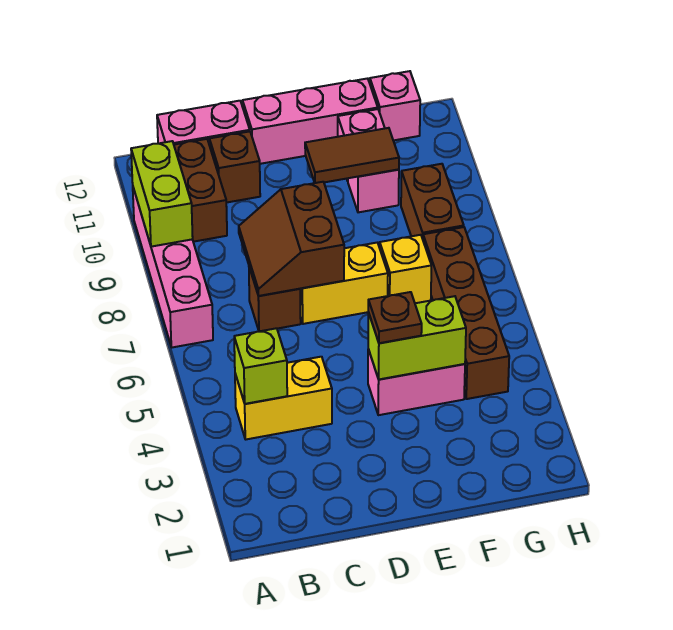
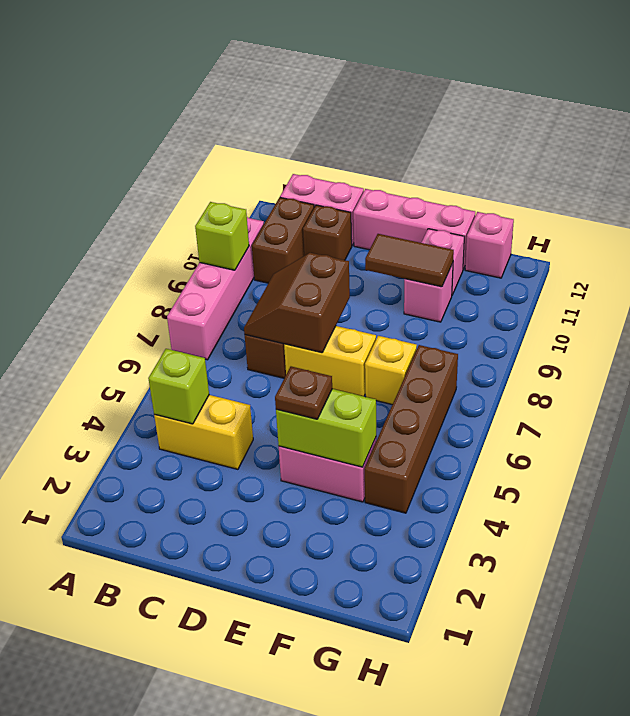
lime brick A9:A10 level 2 -> lime brick A9 level 2
brown brick G8:G9 level 1 -> none

